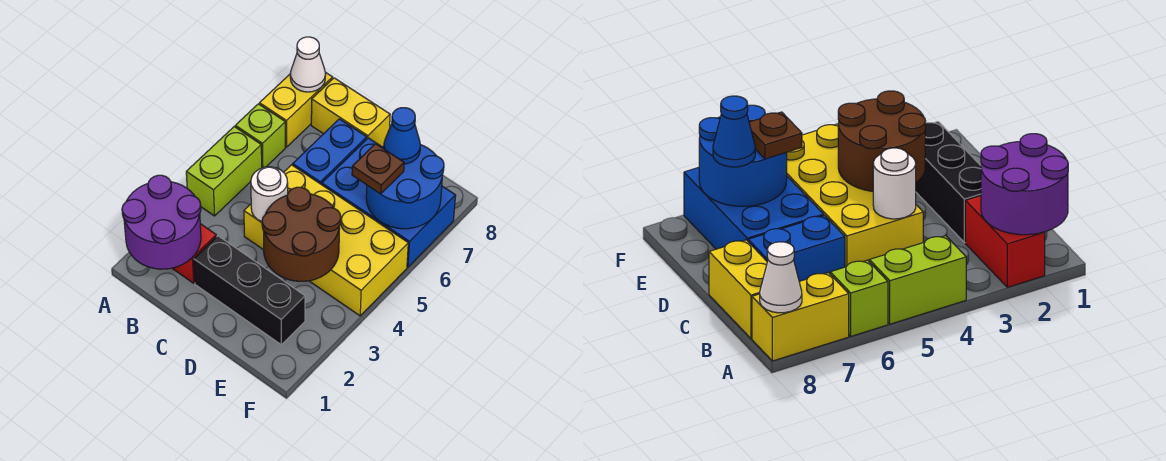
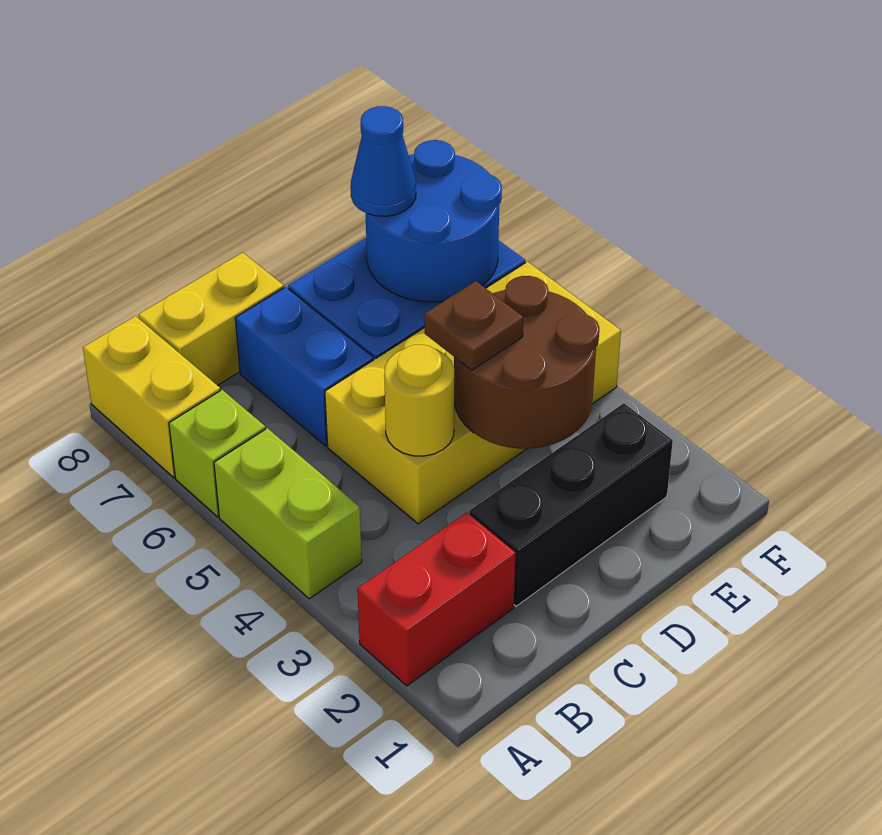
purple round brick A1:B2 level 2 -> none
white cone A8 level 2 -> none
white round brick C4 level 2 -> yellow round brick C4 level 2
brown plate E6 level 3 -> brown plate D4 level 3

